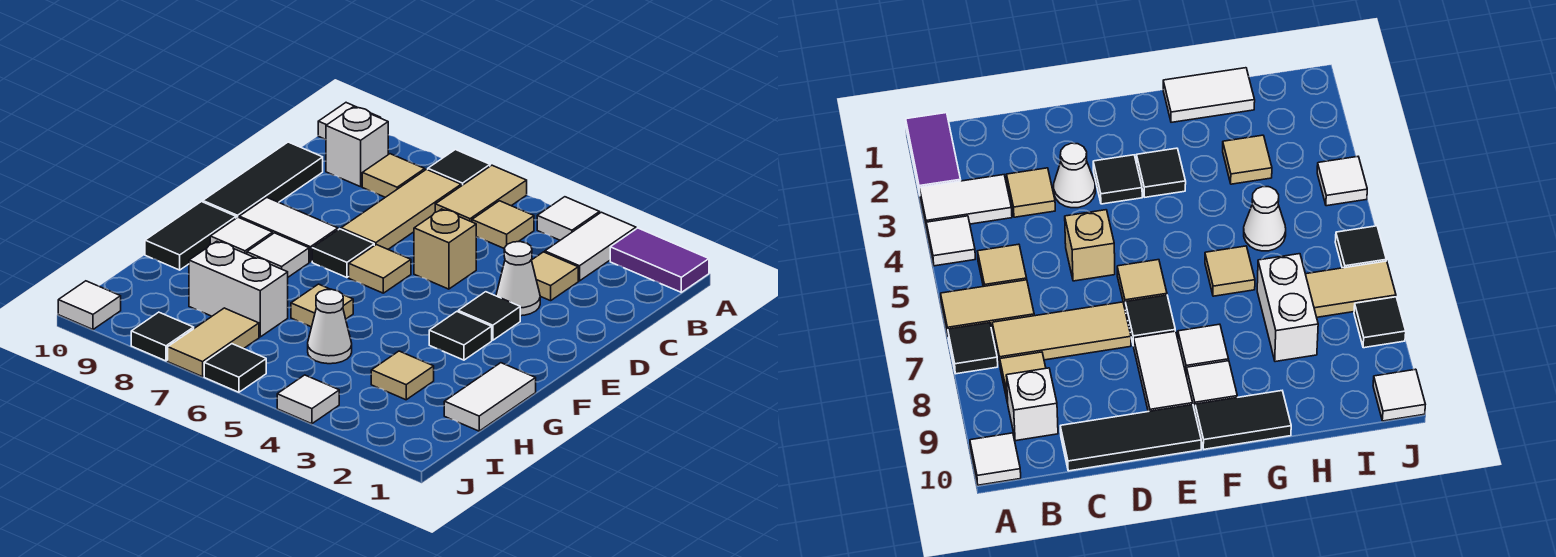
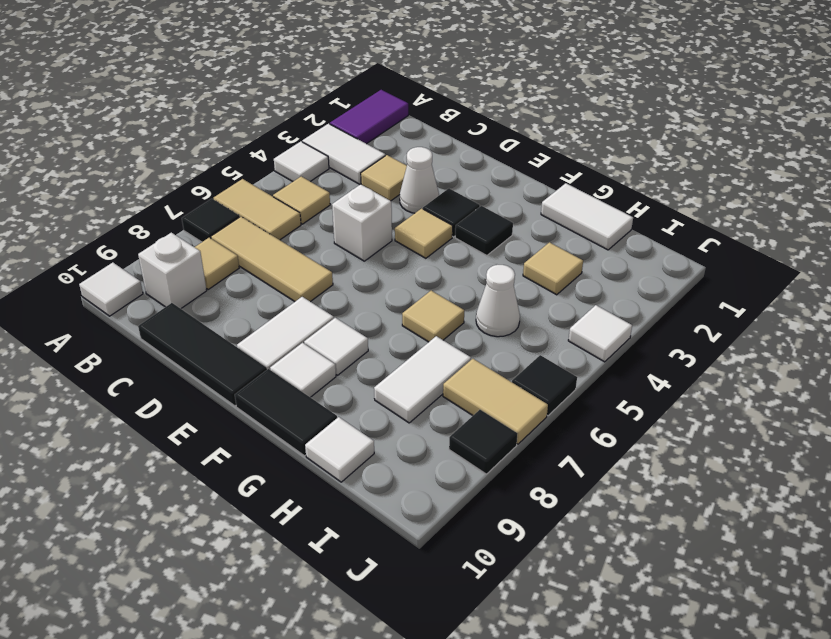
tan brick D5 level 1 -> white brick D5 level 1
tan tile E6 level 1 -> tan tile E4 level 1
black tile E7 level 1 -> none
white brick H7:H8 level 1 -> white tile H7:H8 level 1
white tile J10 level 1 -> white tile H10 level 1

